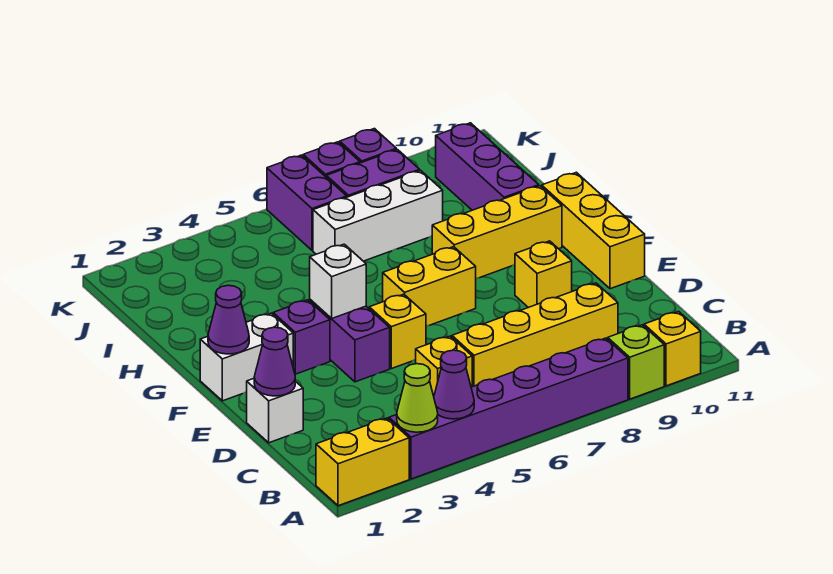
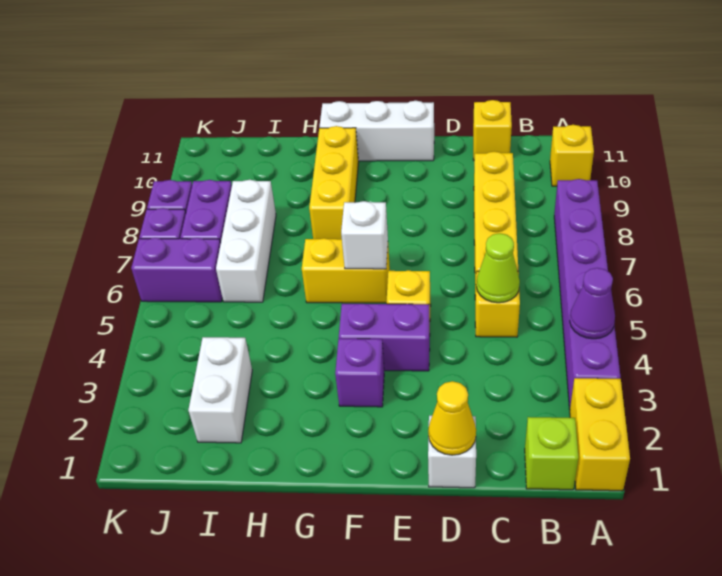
lime cone A3 level 2 -> lime cone C5 level 2
lime brick A9 level 1 -> lime brick B1 level 1
purple cone D1 level 2 -> yellow cone D1 level 2
yellow brick E9 level 1 -> yellow brick C11 level 1
yellow brick E11:G11 level 1 -> white brick E11:G11 level 1
white brick F1:F2 level 1 -> white brick I2:I3 level 1
purple cone F1 level 2 -> none
white brick F4 level 2 -> white brick F6 level 2
yellow brick F6:F7 level 1 -> yellow brick F6:G6 level 1
purple brick H10:J10 level 1 -> none

